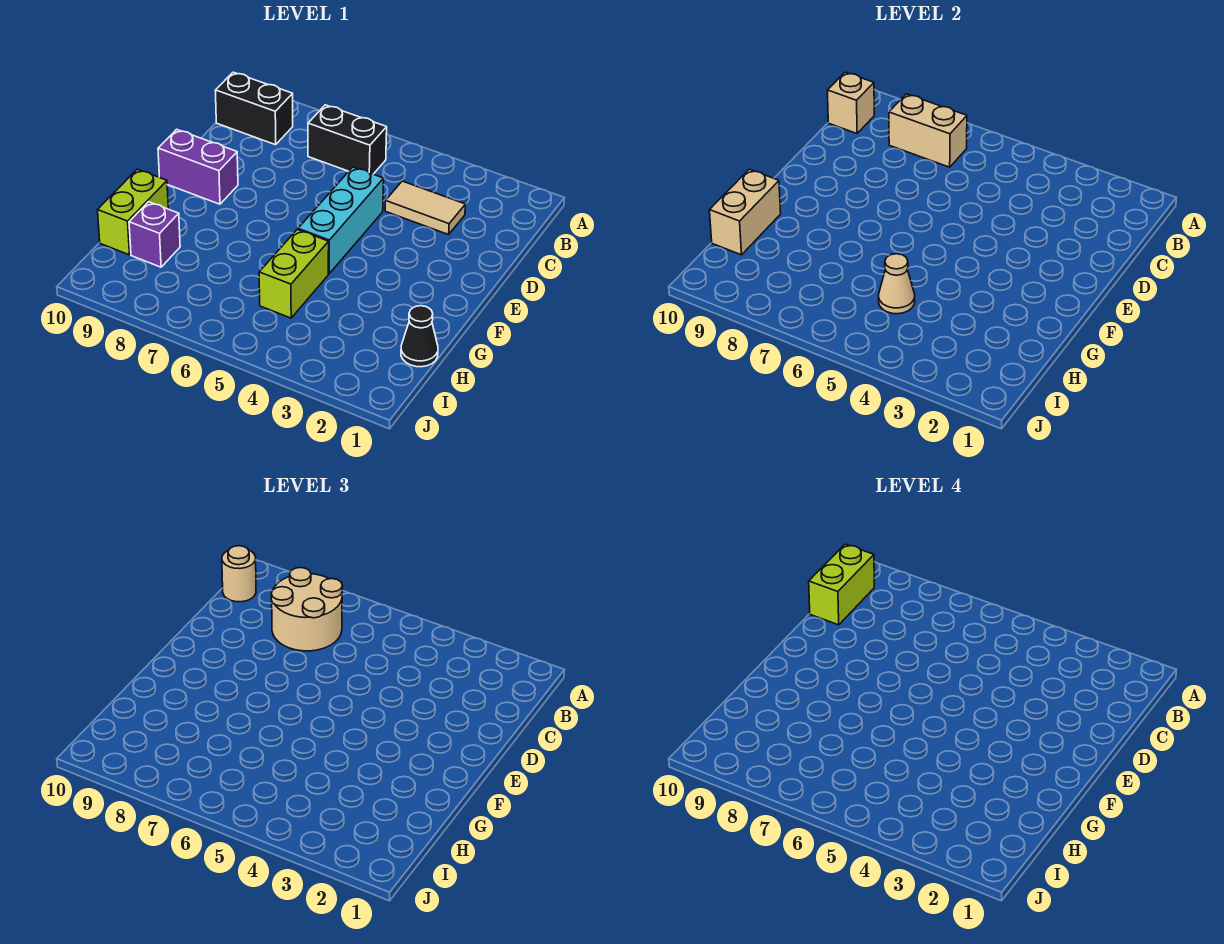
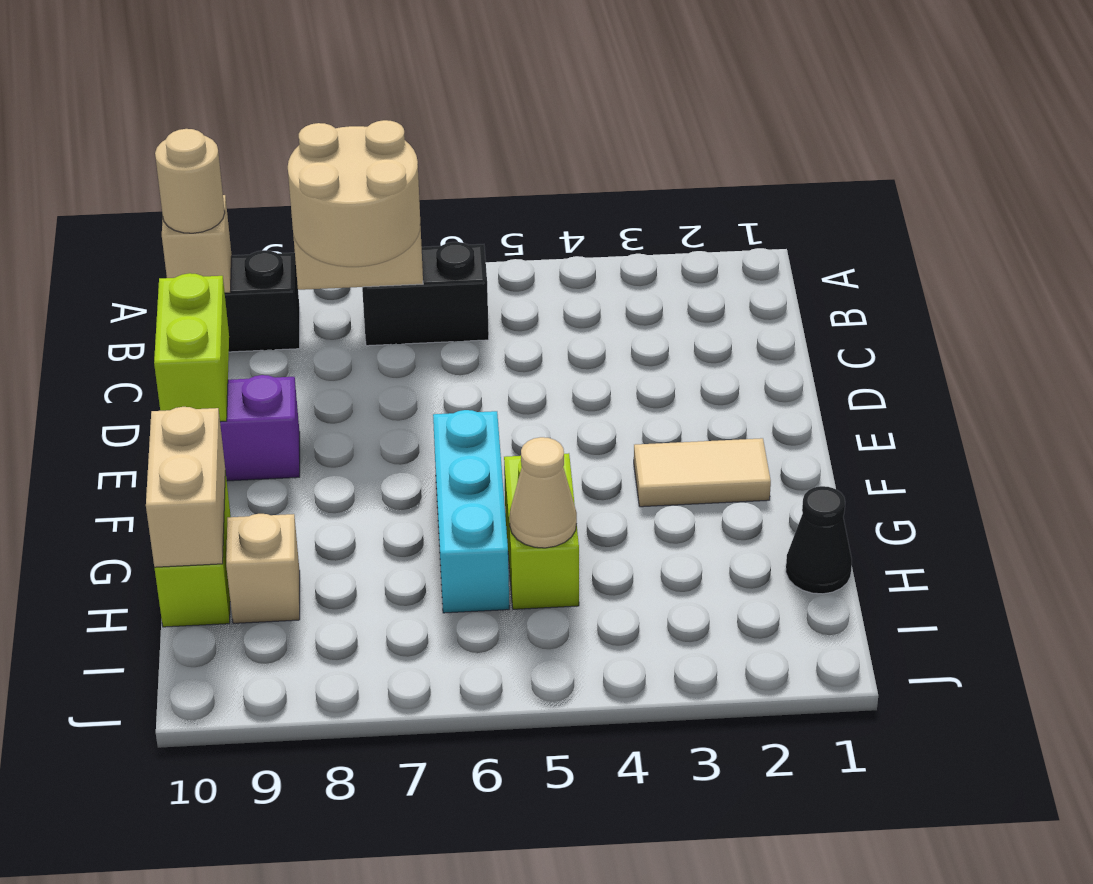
lime brick B10:C10 level 4 -> lime brick D10:E10 level 2
tan tile C3:C4 level 1 -> tan tile F2:F3 level 1
cyan brick D5:F5 level 1 -> cyan brick F6:H6 level 1
purple brick H9 level 1 -> tan brick H9 level 1

